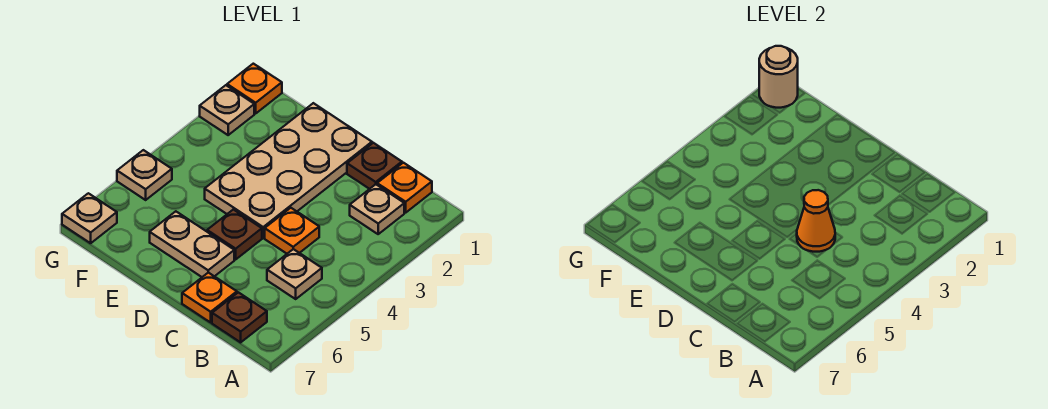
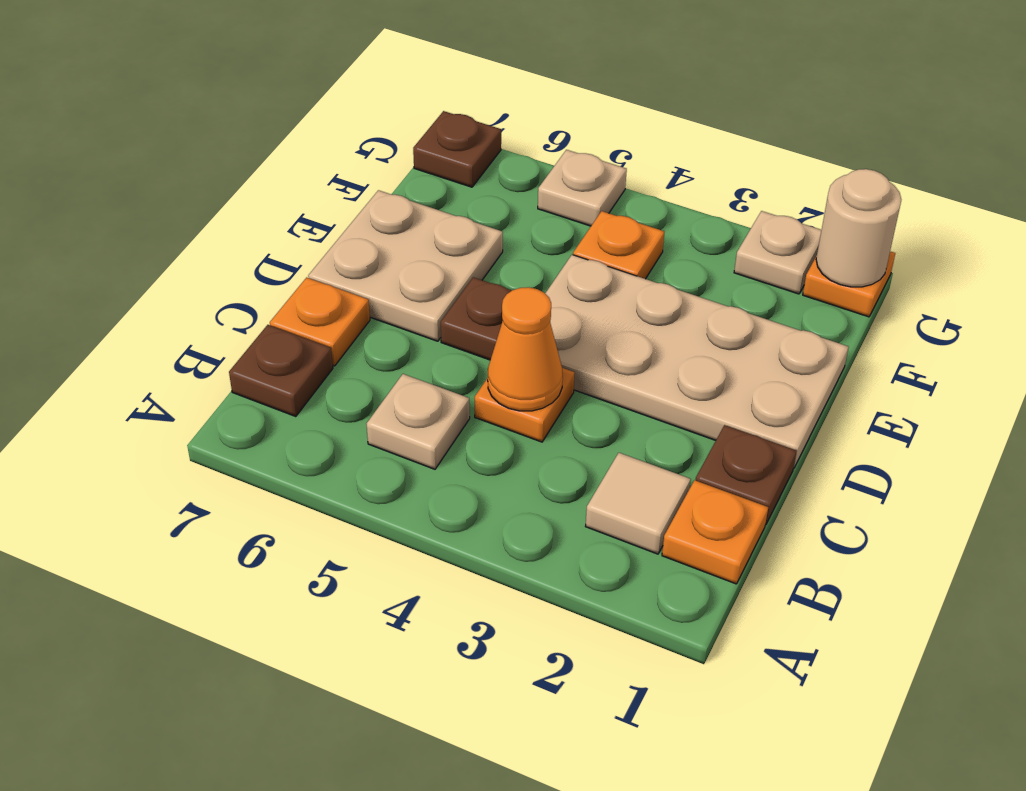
tan plate B2 level 1 -> tan tile B2 level 1
tan plate D6:E6 level 1 -> tan plate D6:E7 level 1
none -> orange plate F4 level 1
tan plate G7 level 1 -> brown plate G7 level 1

